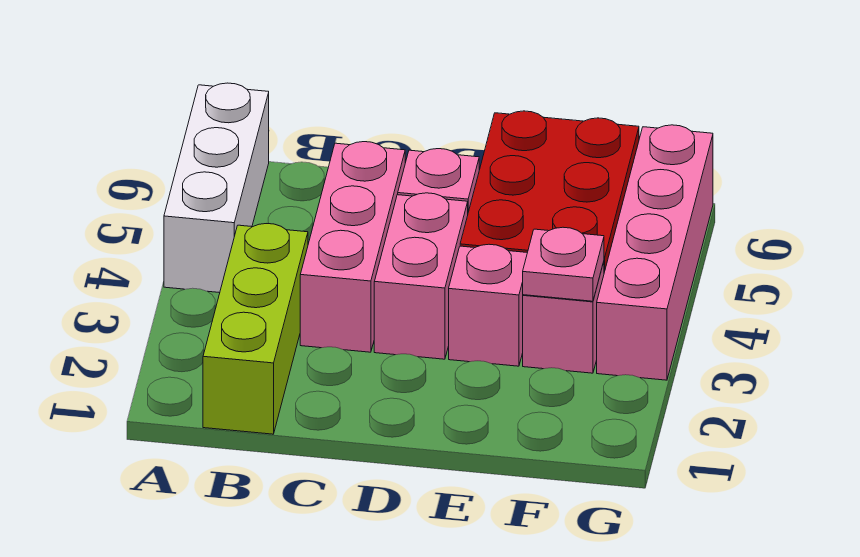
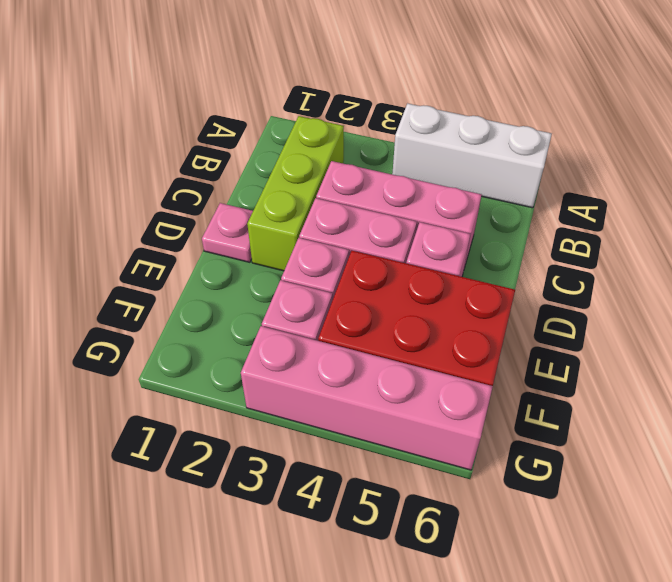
lime brick B1:B3 level 1 -> lime brick B2:D2 level 1
pink plate F3 level 2 -> pink plate D1 level 1

